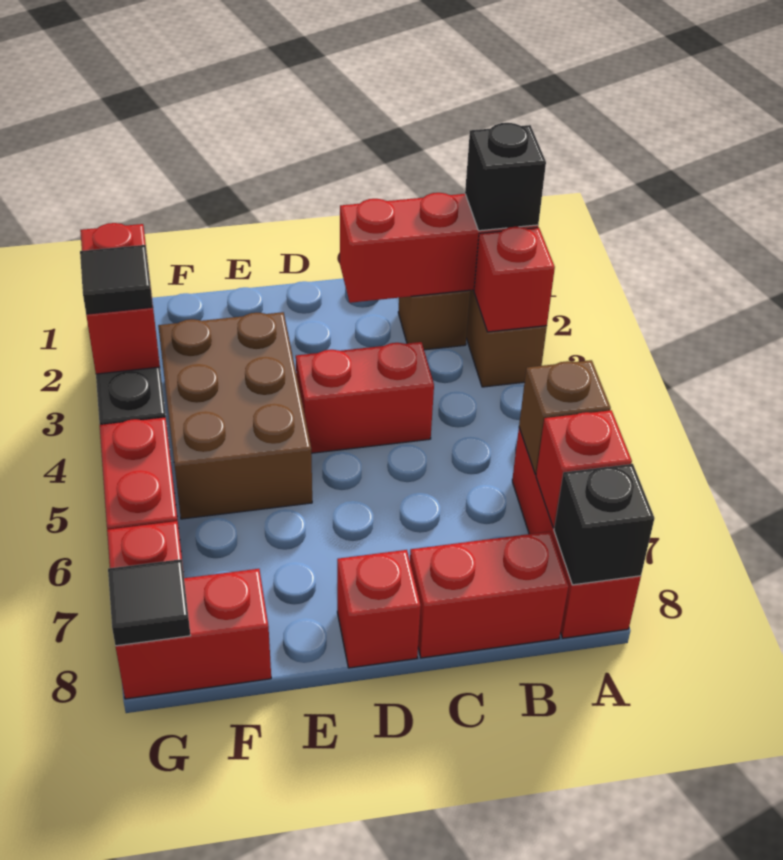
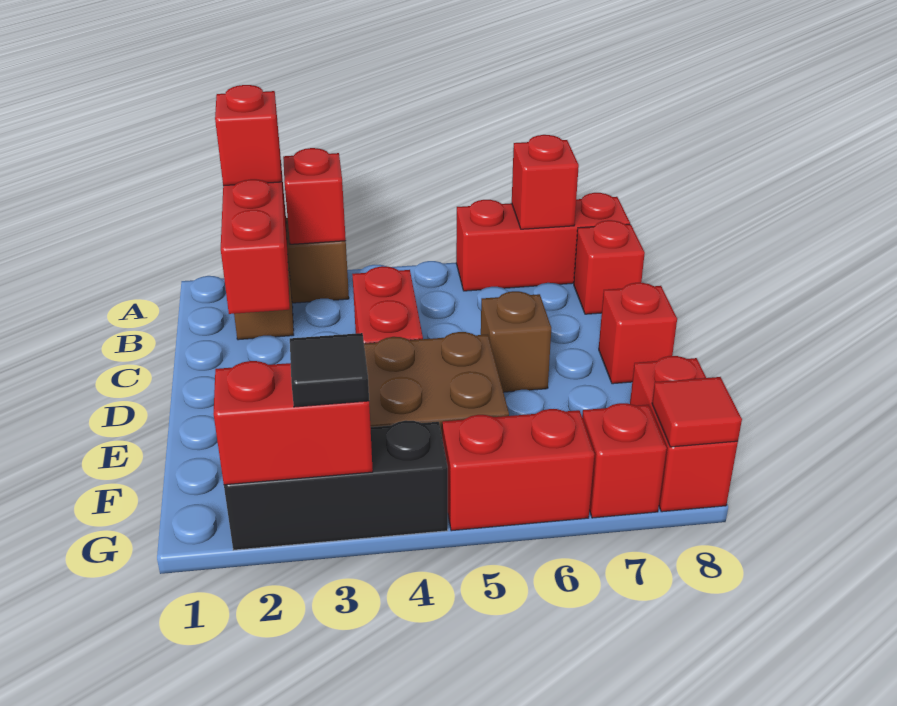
black brick A2 level 3 -> red brick A2 level 3
brown brick A6 level 2 -> brown brick D6 level 1
black brick A8 level 2 -> none
red brick B8:C8 level 1 -> red brick B8 level 1
black tile G8 level 2 -> red tile G8 level 2

